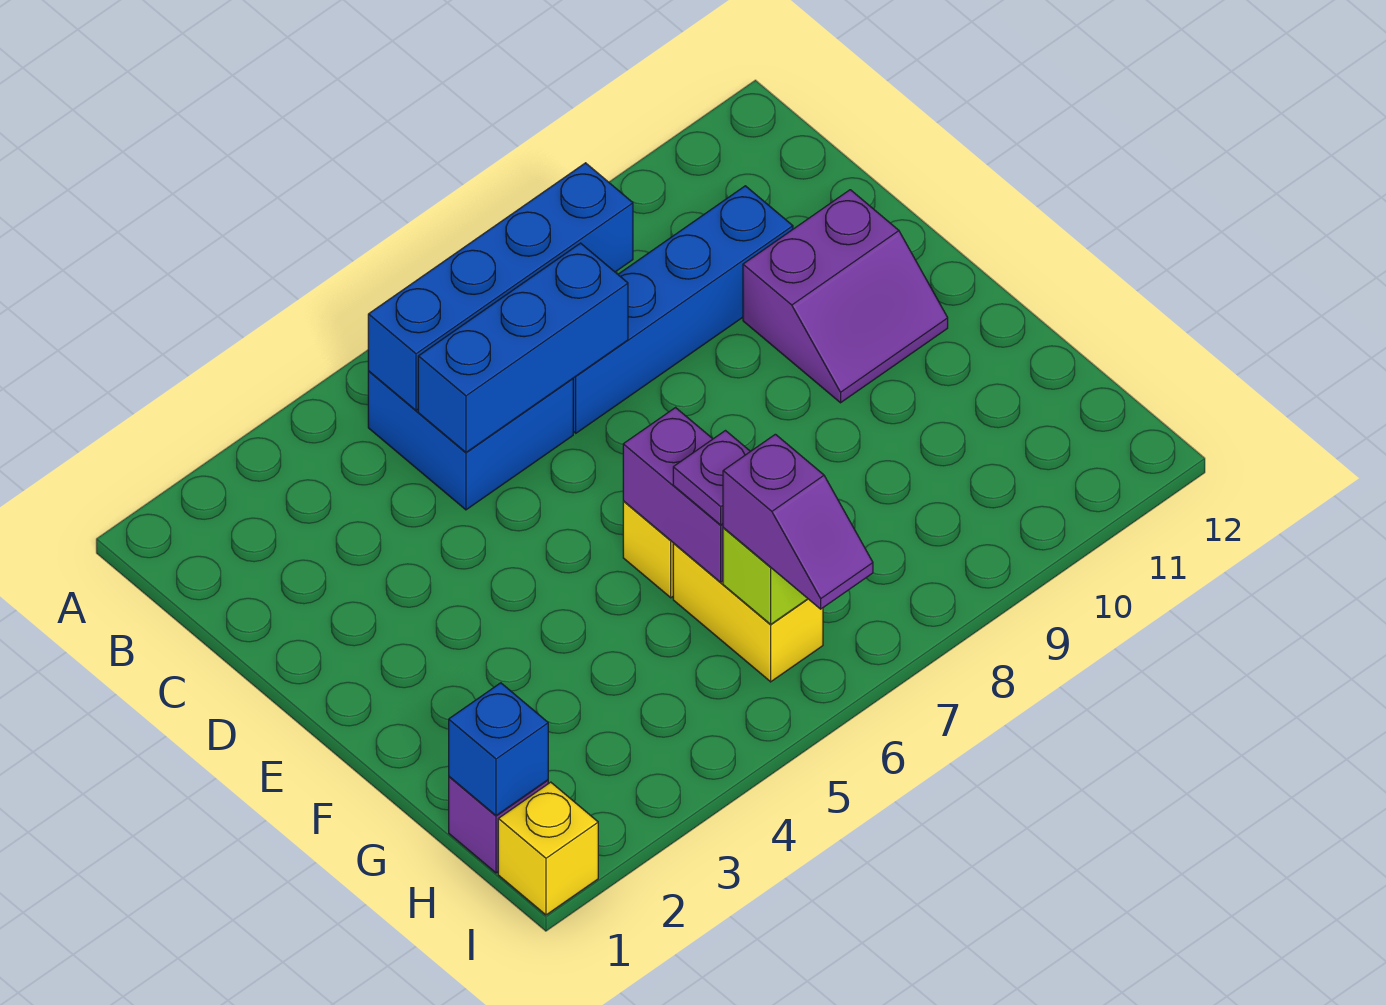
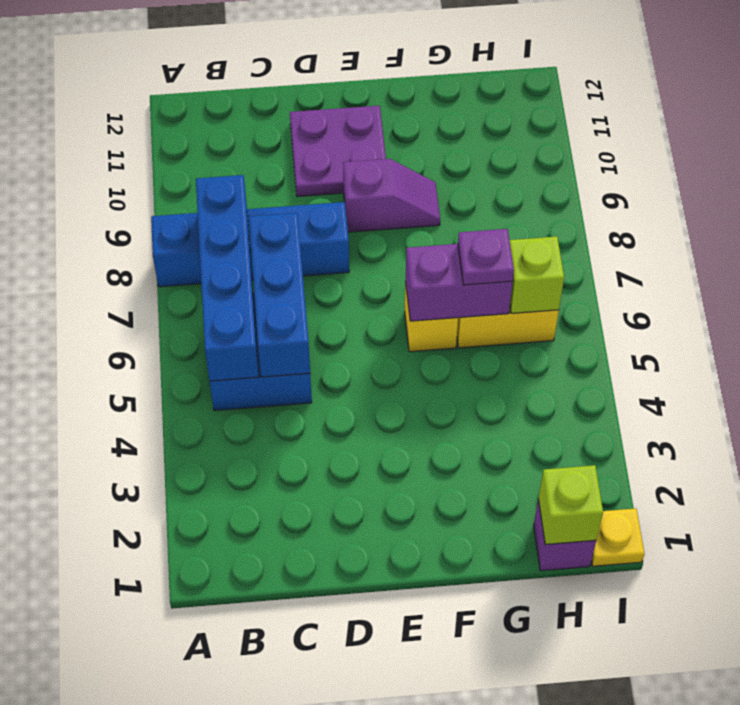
blue brick C7:C10 level 1 -> blue brick A8:D8 level 1
purple slope D10:E11 level 1 top D -> purple plate D10:E11 level 1
blue brick H1 level 2 -> lime brick H1 level 2
purple slope H6:I6 level 3 top H -> purple slope E9:F9 level 1 top E
yellow brick I1 level 1 -> yellow plate I1 level 1

